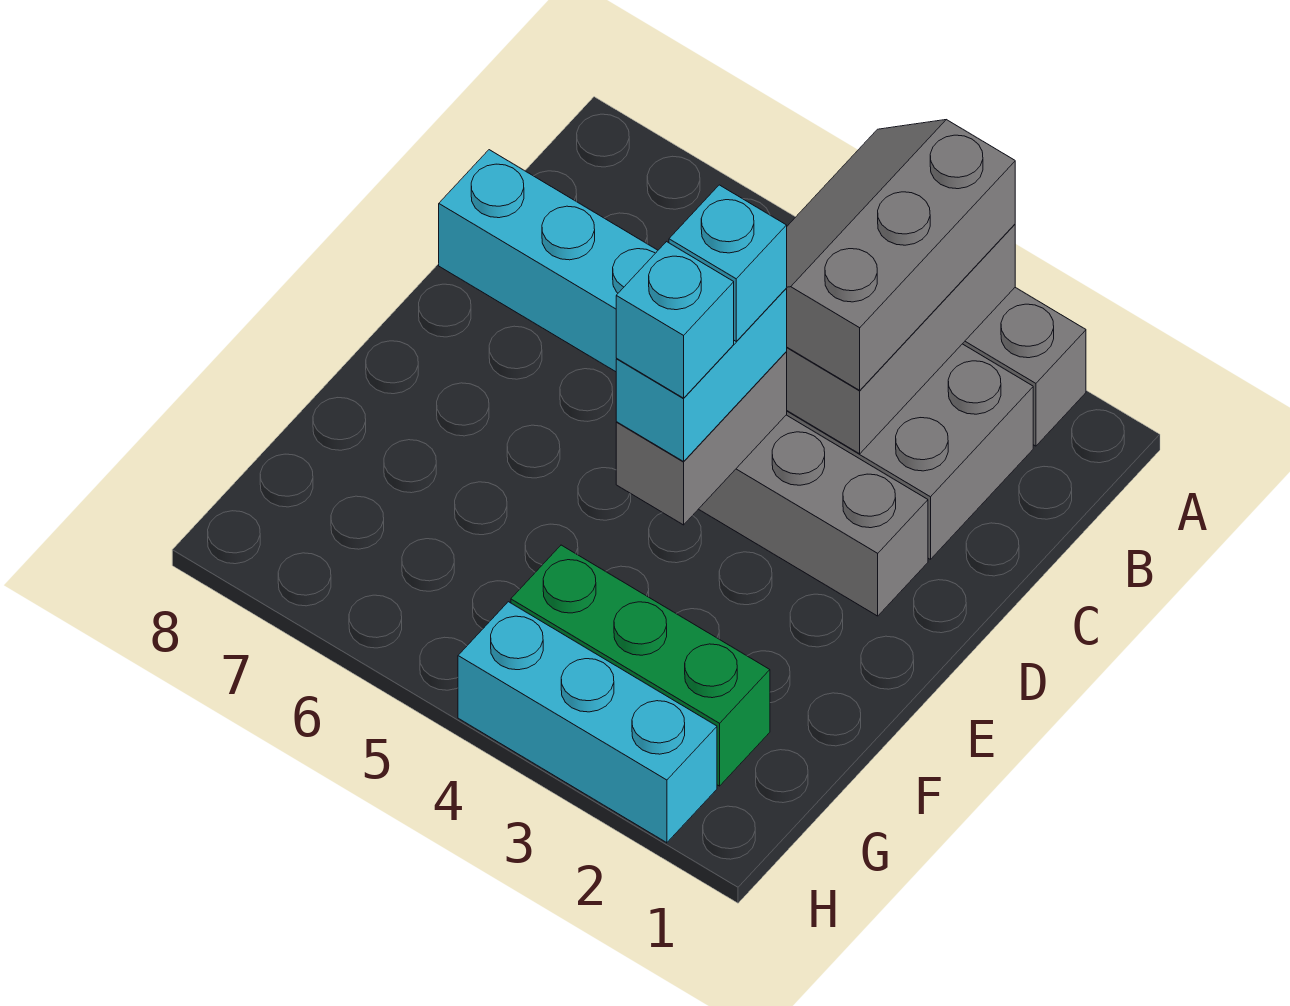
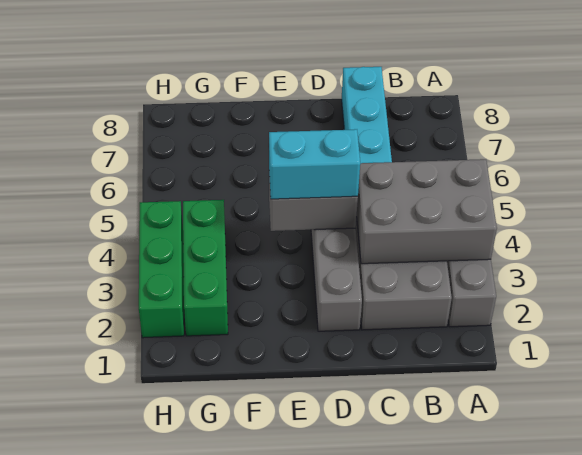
grey slope A3:C4 level 3 top 3 -> none
cyan brick D4 level 4 -> none
cyan brick E4 level 4 -> none
cyan brick H2:H4 level 1 -> green brick H2:H4 level 1

